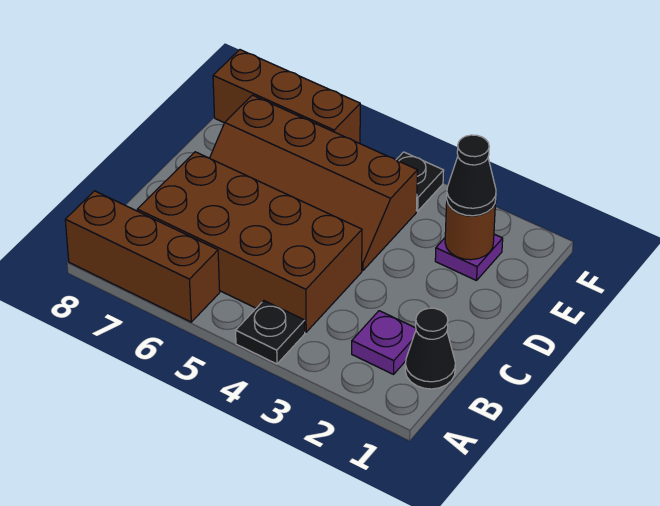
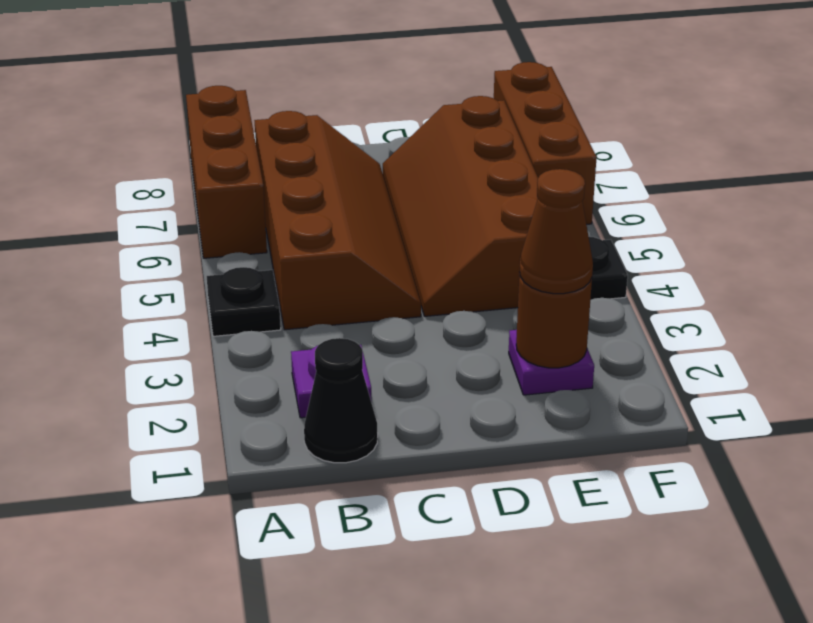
brown brick B4:C7 level 1 -> brown slope B4:C7 level 1 top B
black cone E2 level 3 -> brown cone E2 level 3

